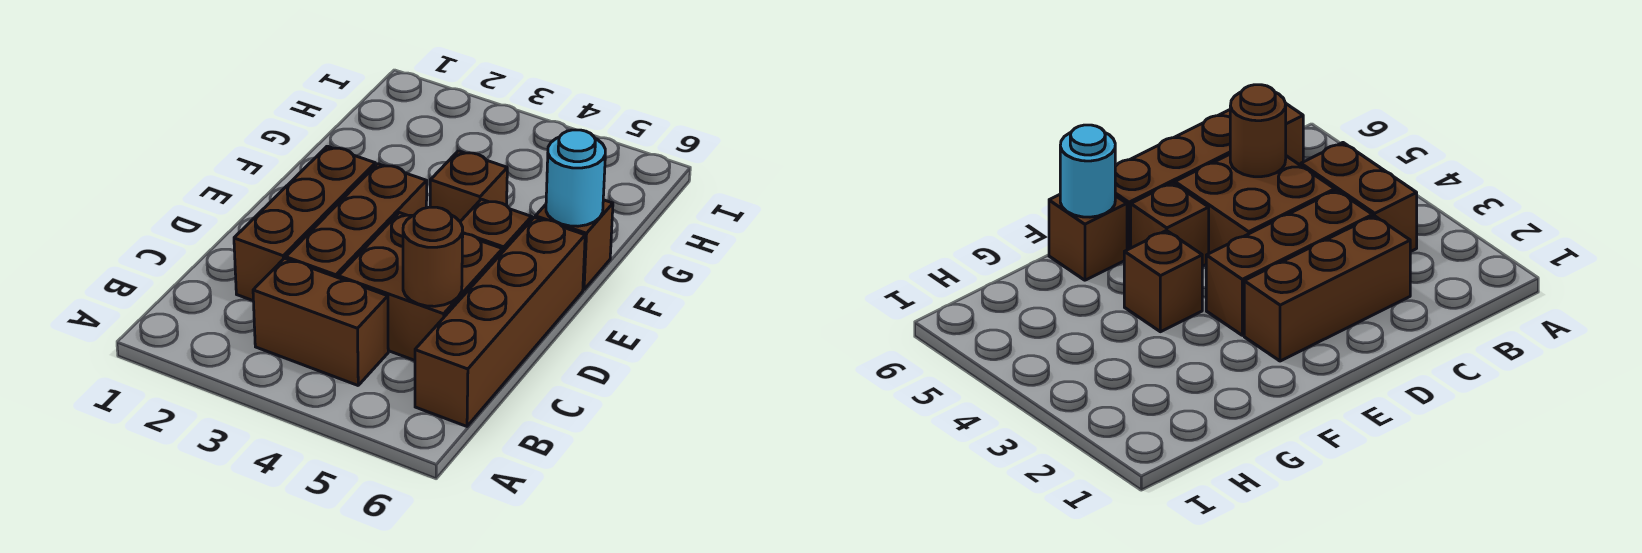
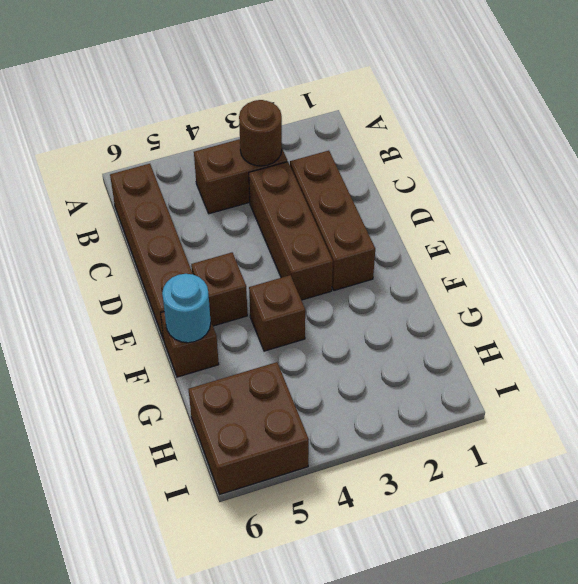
brown brick C4:D5 level 1 -> brown brick H5:I6 level 1
brown round brick C5 level 2 -> brown round brick B3 level 2

